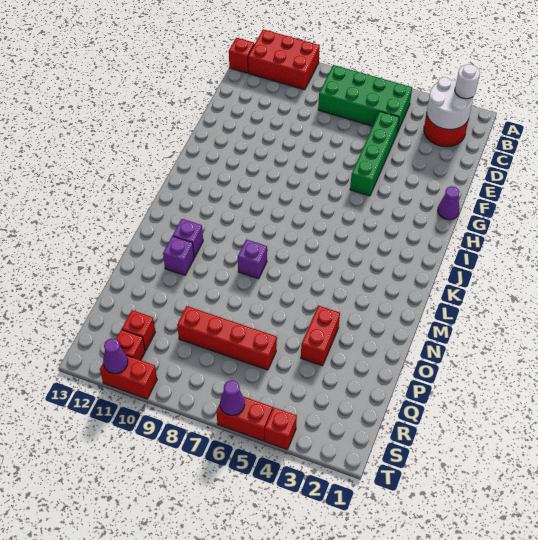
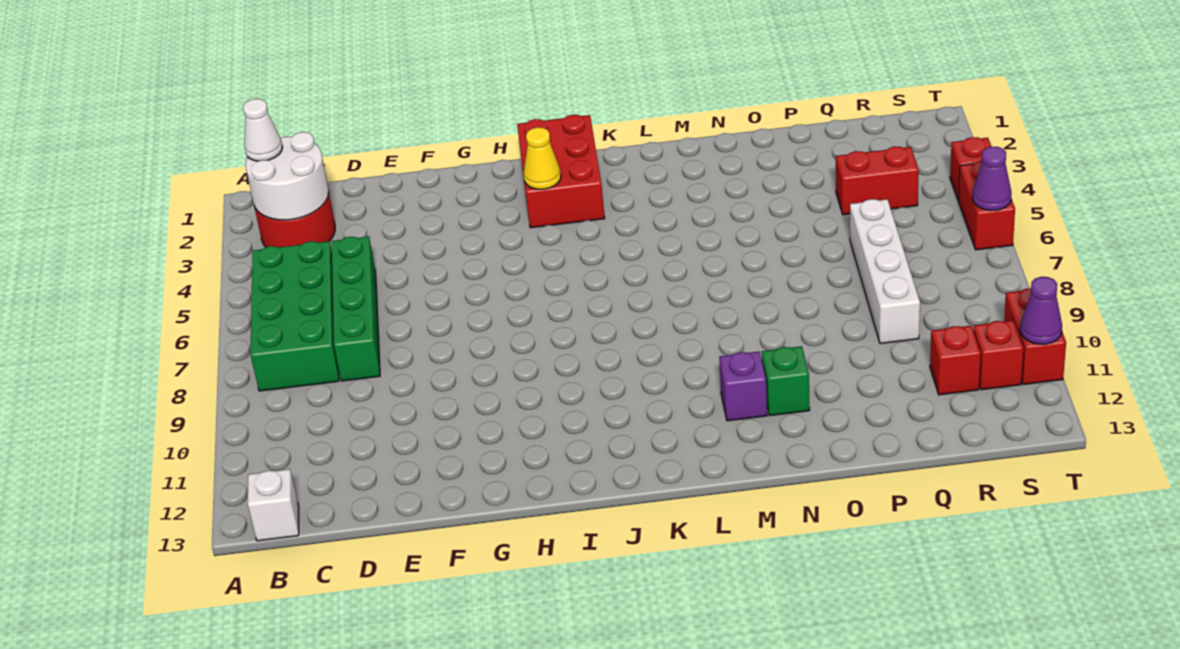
red brick A10:B12 level 1 -> red brick I1:J3 level 1
white round brick B2 level 3 -> white cone B2 level 3
red brick B13 level 1 -> white brick B13 level 1
green brick D5:G5 level 1 -> green brick D5:D8 level 1
purple cone G1 level 1 -> none
none -> yellow cone I3 level 2
purple brick M8 level 1 -> none
purple brick N11 level 1 -> green brick N11 level 1
red brick O4:P4 level 1 -> red brick Q4:R4 level 1
red brick Q6:Q9 level 1 -> white brick Q6:Q9 level 1

